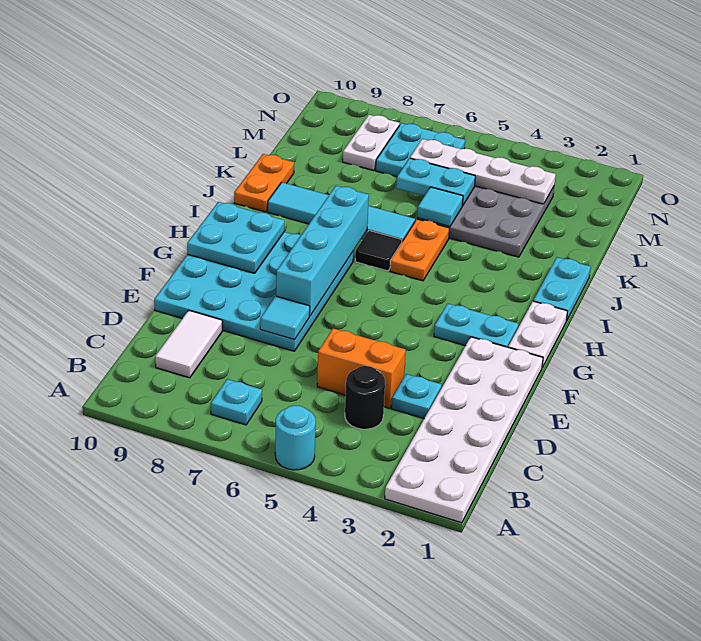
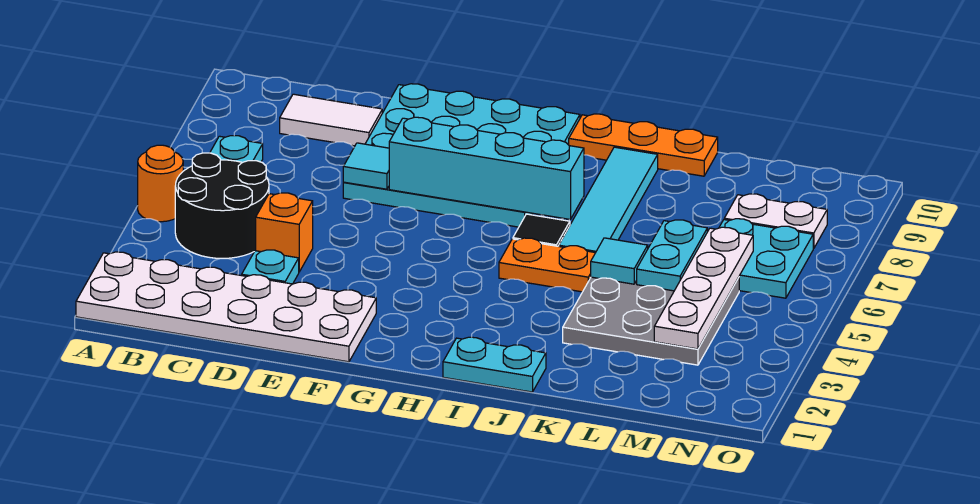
cyan round brick A5 level 1 -> orange round brick A5 level 1
black round brick C4 level 1 -> black round brick B4:C5 level 1
orange brick D4:D5 level 1 -> orange brick D4 level 1
white plate G1:H1 level 1 -> none
cyan plate G2:G3 level 1 -> none
cyan plate G9:H10 level 2 -> none
orange plate J10:K10 level 1 -> orange plate I10:K10 level 1

